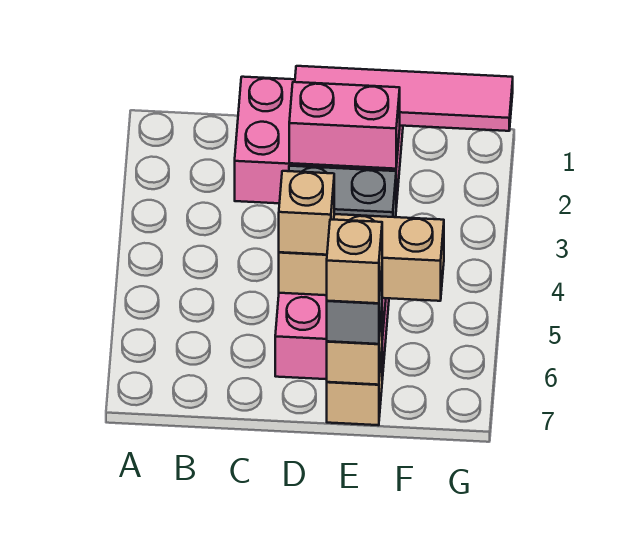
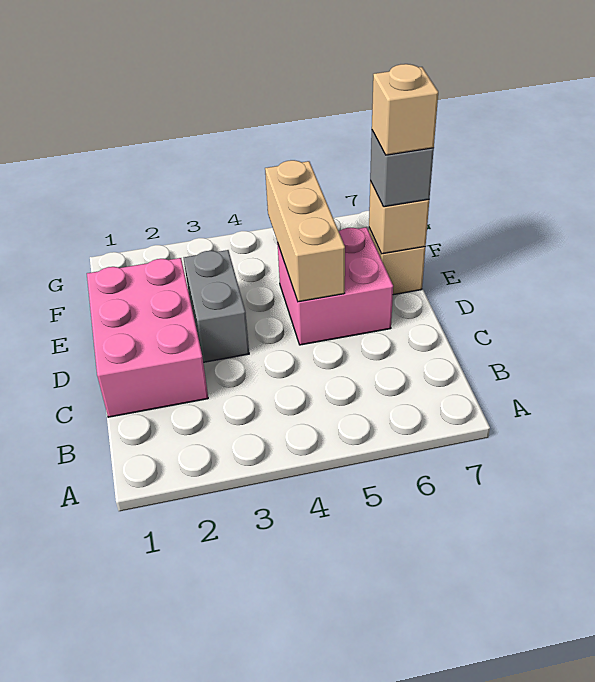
pink tile D1:G1 level 2 -> none
pink brick D2:E2 level 2 -> none
tan brick D5 level 3 -> none

